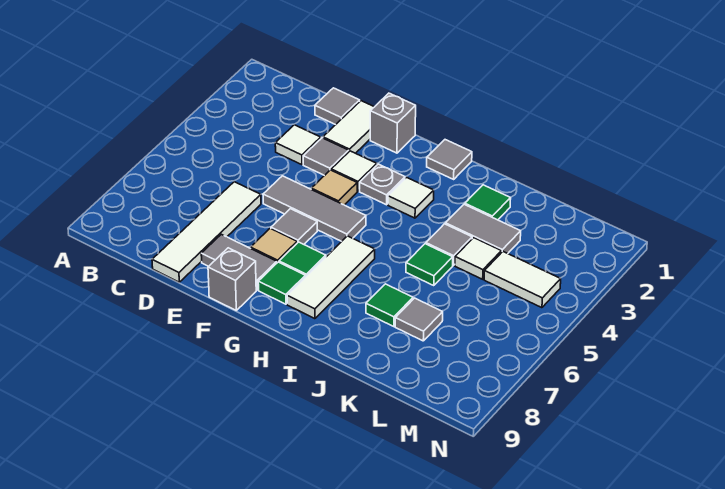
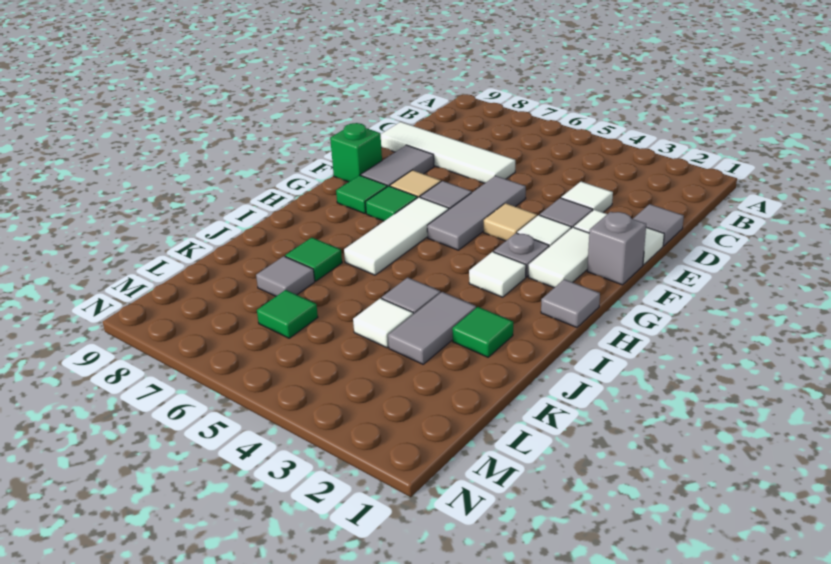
grey brick F9 level 1 -> green brick F9 level 1
white tile H6:H8 level 1 -> white tile G6:I6 level 1
green tile J5 level 1 -> green tile L6 level 1
white tile L4:M4 level 1 -> white tile F2:G2 level 1

